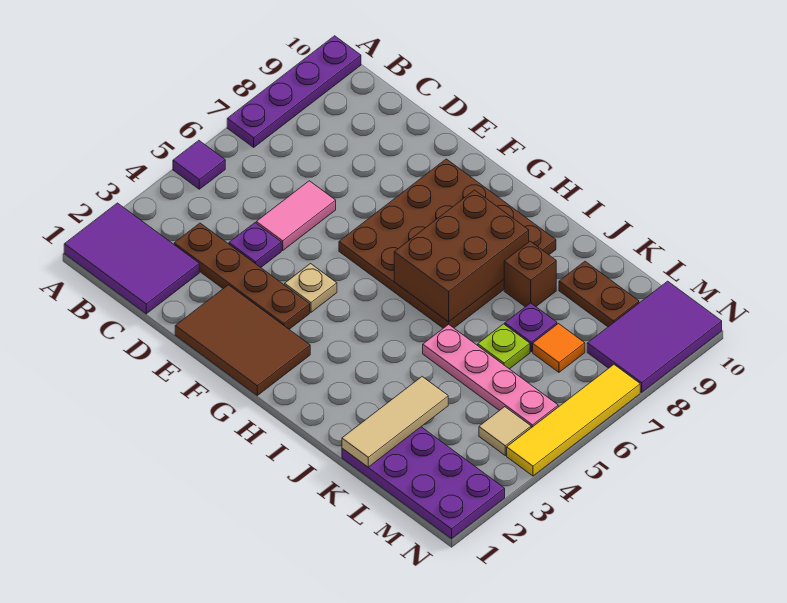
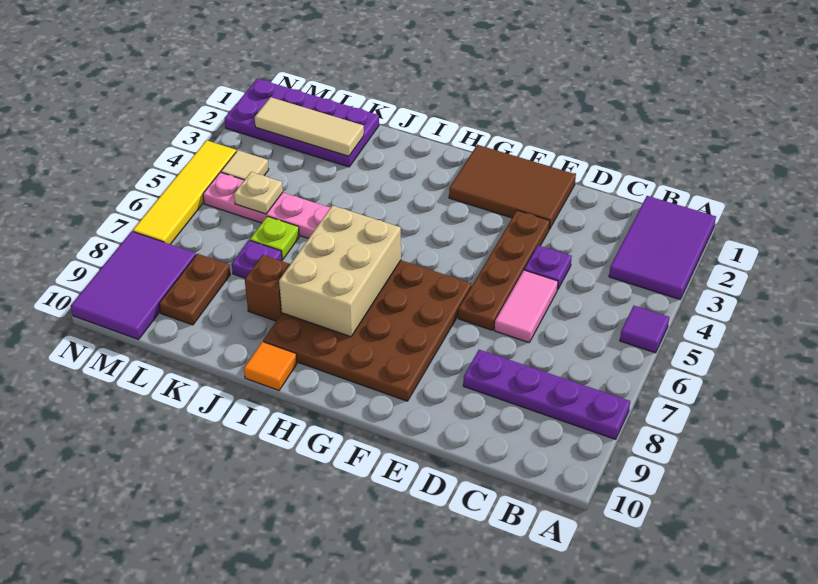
purple tile A1:C2 level 1 -> purple tile A1:B3 level 1
purple plate A7:A10 level 1 -> purple plate A8:D8 level 1
brown plate C3:F3 level 1 -> brown plate E3:E6 level 1
tan plate F4 level 1 -> tan plate L5 level 2
brown brick H6:I8 level 2 -> tan brick H6:I8 level 2
tan tile K1:K3 level 2 -> tan tile K2:M2 level 2
brown plate K9:L9 level 1 -> brown plate L8:L9 level 1
orange tile L7 level 1 -> orange tile I10 level 1

